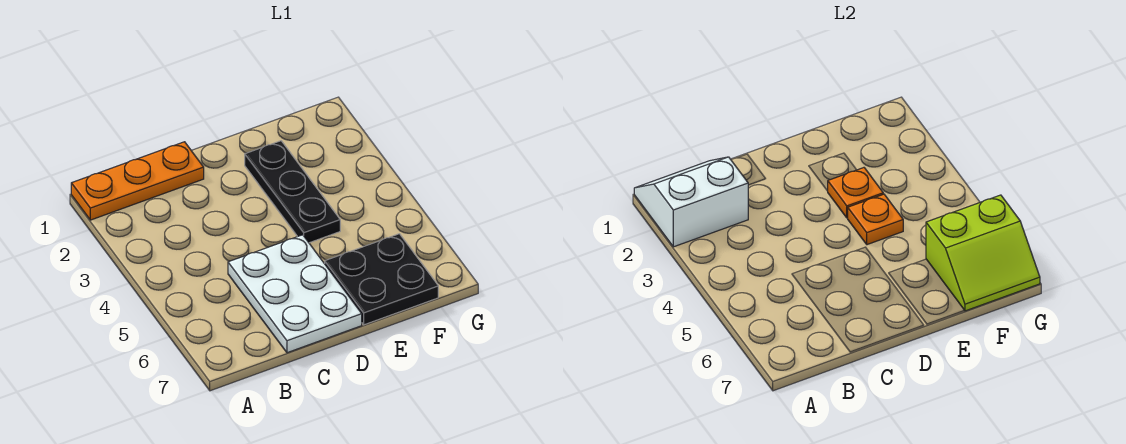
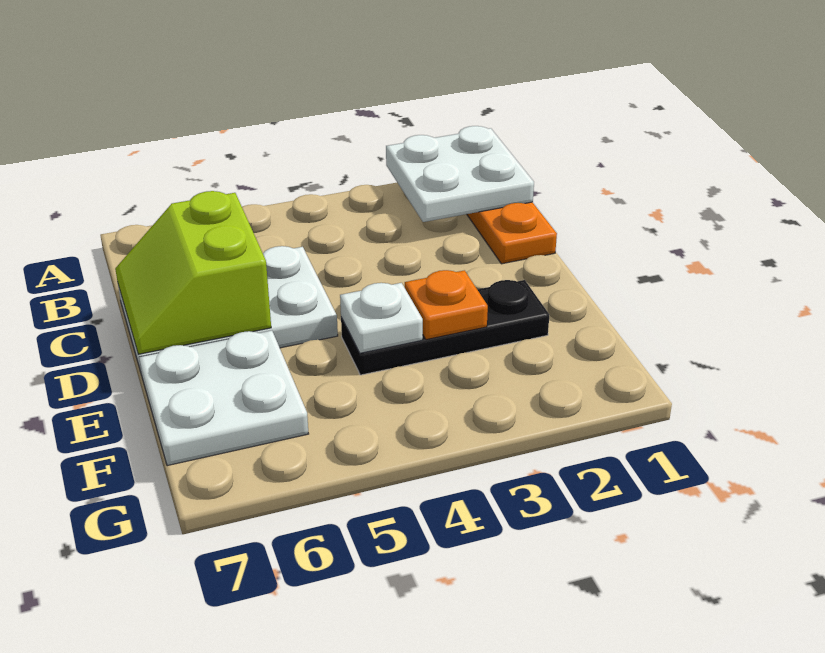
white slope A1:B2 level 2 top 2 -> white plate A1:B2 level 2
orange plate E4 level 2 -> white plate E4 level 2
black plate E6:F7 level 1 -> white plate E6:F7 level 1
lime slope F6:G7 level 2 top 6 -> lime slope C6:D7 level 2 top 6

